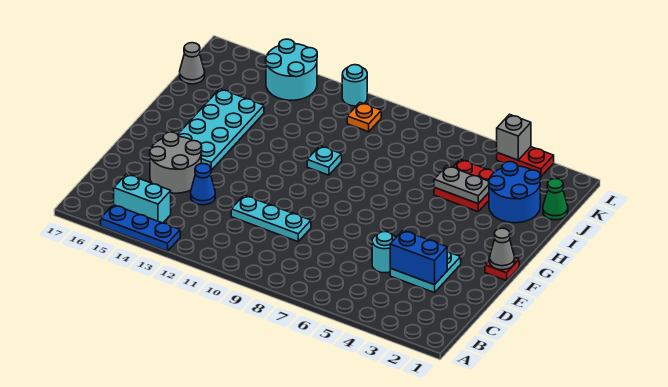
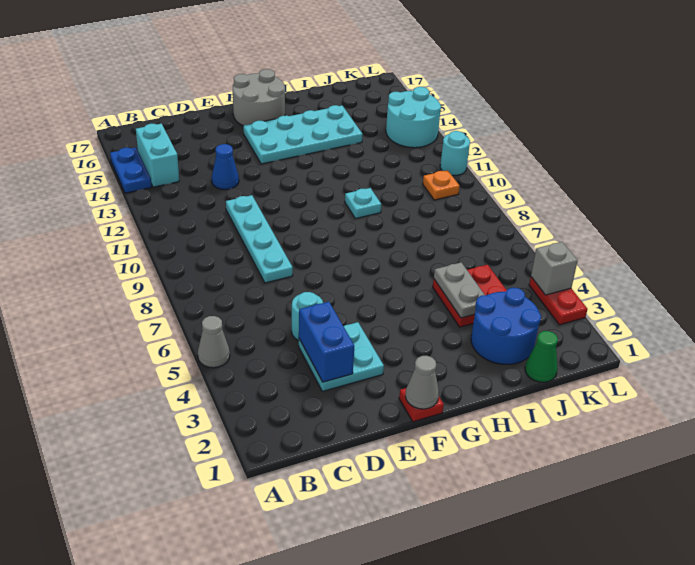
blue plate A13:A15 level 1 -> blue plate A14:A15 level 1
cyan plate D9:D11 level 1 -> cyan plate D8:D11 level 1
grey round brick D14:E15 level 1 -> grey round brick F16:G17 level 1
grey cone J17 level 1 -> grey cone A5 level 1

